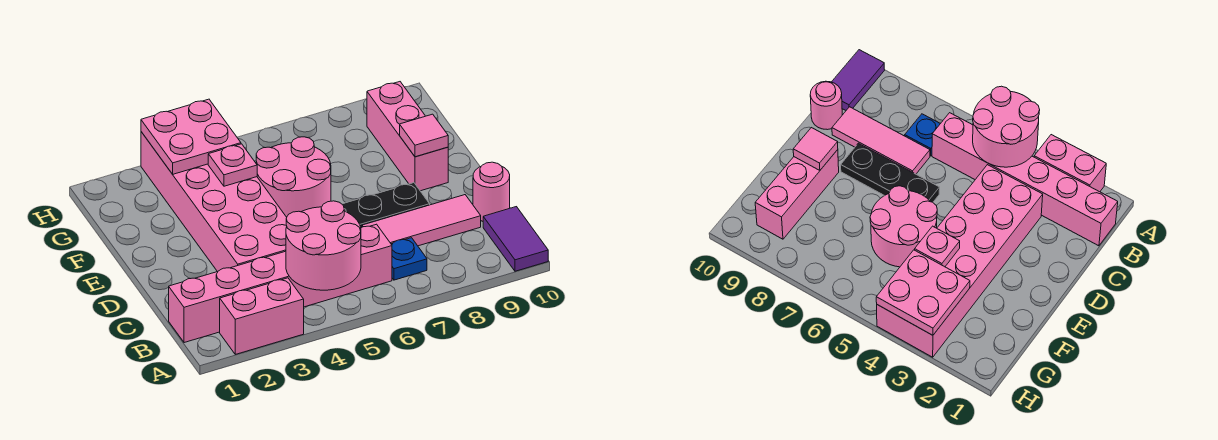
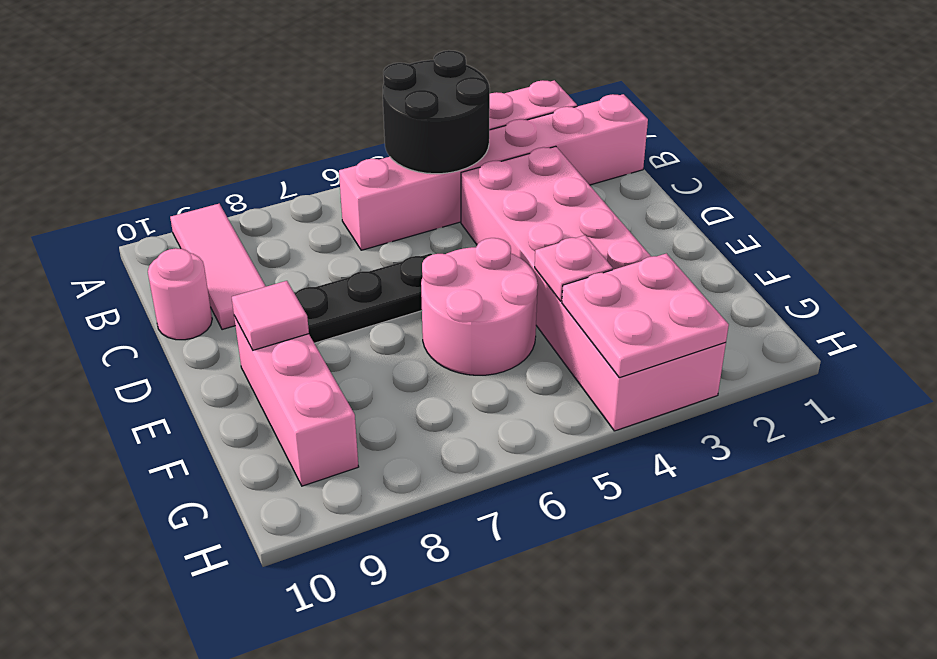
pink round brick A4:B5 level 2 -> black round brick A4:B5 level 2
purple tile A10:B10 level 1 -> none
blue plate B7 level 1 -> none
pink tile C7:C9 level 1 -> pink tile A9:C9 level 1

